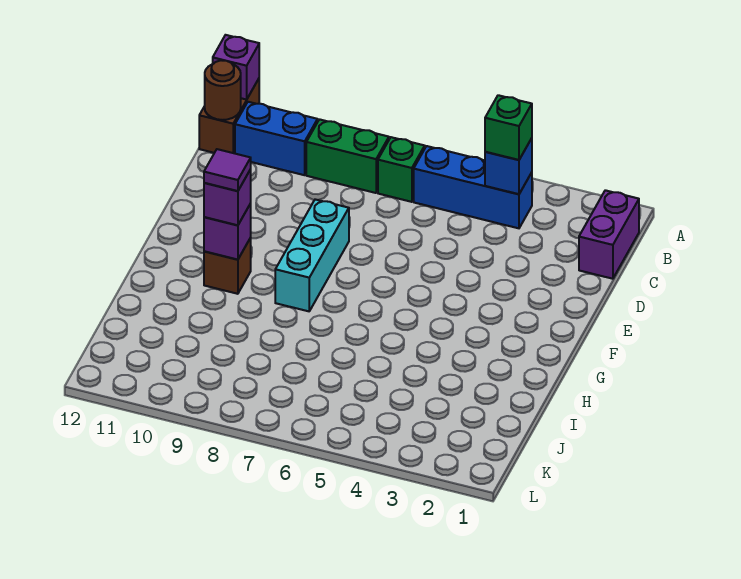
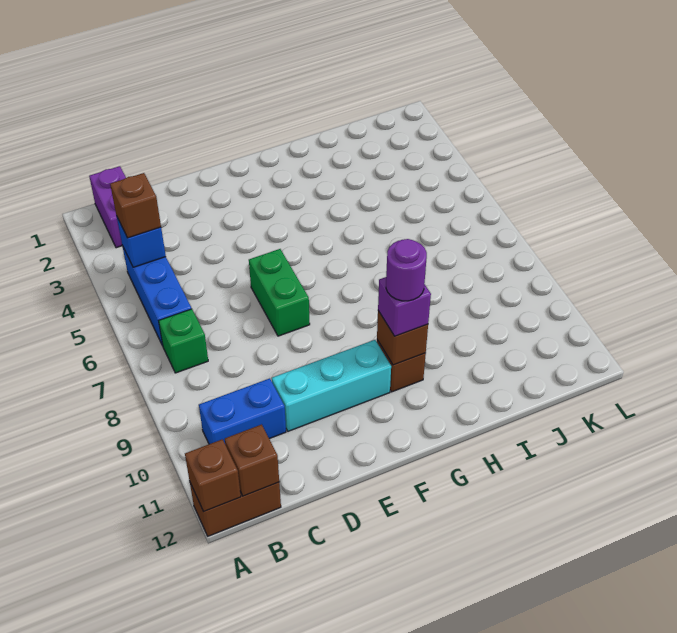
purple brick A12 level 2 -> brown brick A12 level 2
purple brick B1:C1 level 1 -> purple brick B1:B2 level 1
green brick B4 level 3 -> brown brick B4 level 3
green brick B8:B9 level 1 -> green brick E6:E7 level 1
blue brick B10:B11 level 1 -> blue brick B10:C10 level 1
brown round brick B12 level 2 -> brown brick B12 level 2
cyan brick E8:G8 level 1 -> cyan brick D10:F10 level 1
purple brick G10 level 2 -> brown brick G10 level 2
purple tile G10 level 4 -> purple round brick G10 level 4

